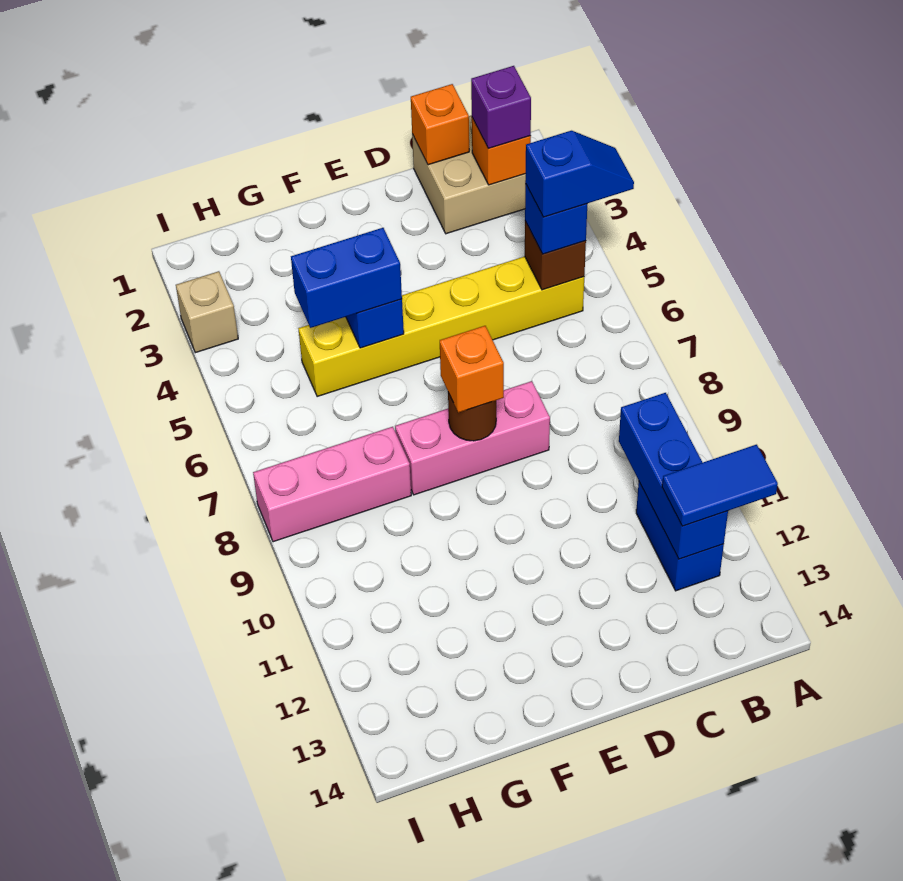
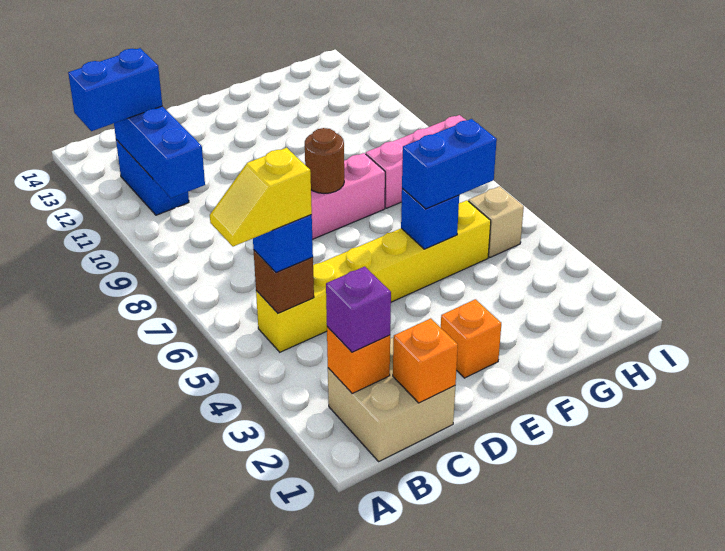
blue slope A5:B5 level 4 top B -> yellow slope A5:B5 level 4 top B
blue tile A12:B12 level 3 -> blue brick A12:B12 level 3
orange brick E8 level 3 -> orange brick E2 level 1
tan brick I3 level 1 -> tan brick H5 level 1

